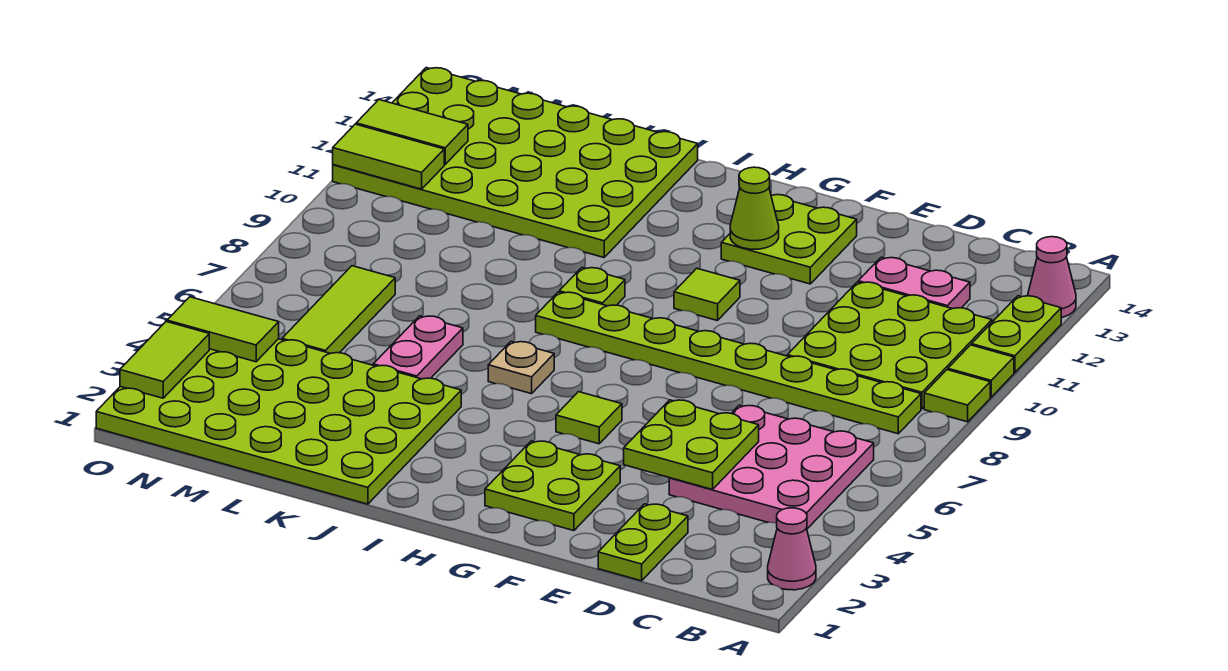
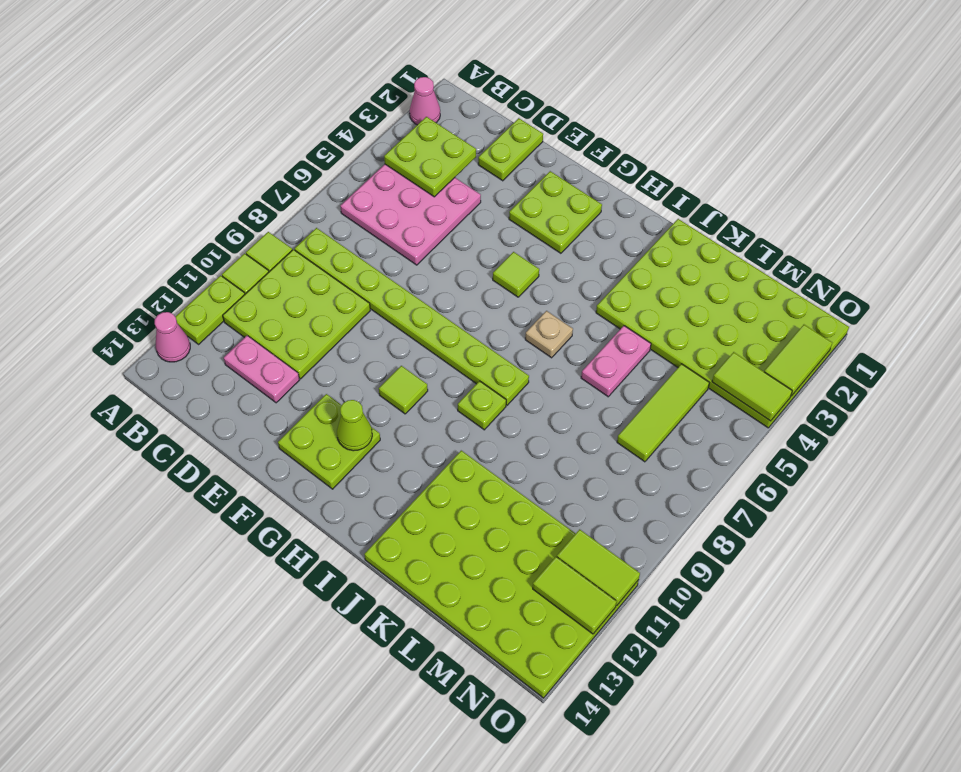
lime plate D4:E5 level 2 -> lime plate B3:C4 level 2

